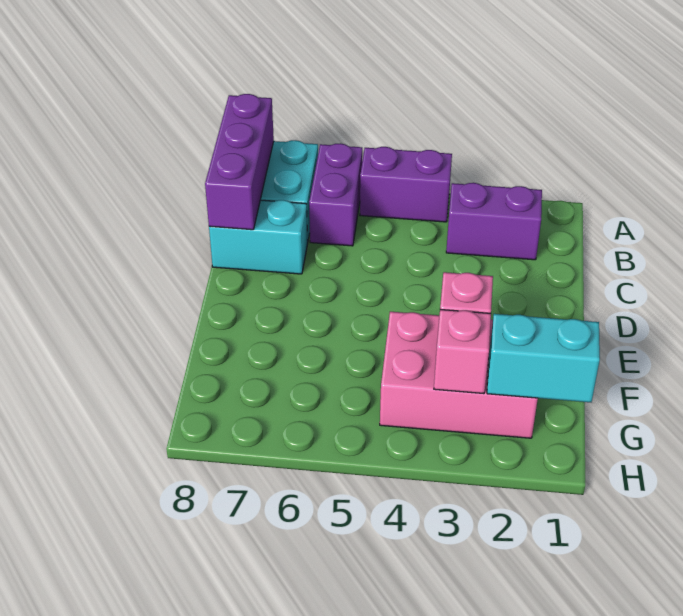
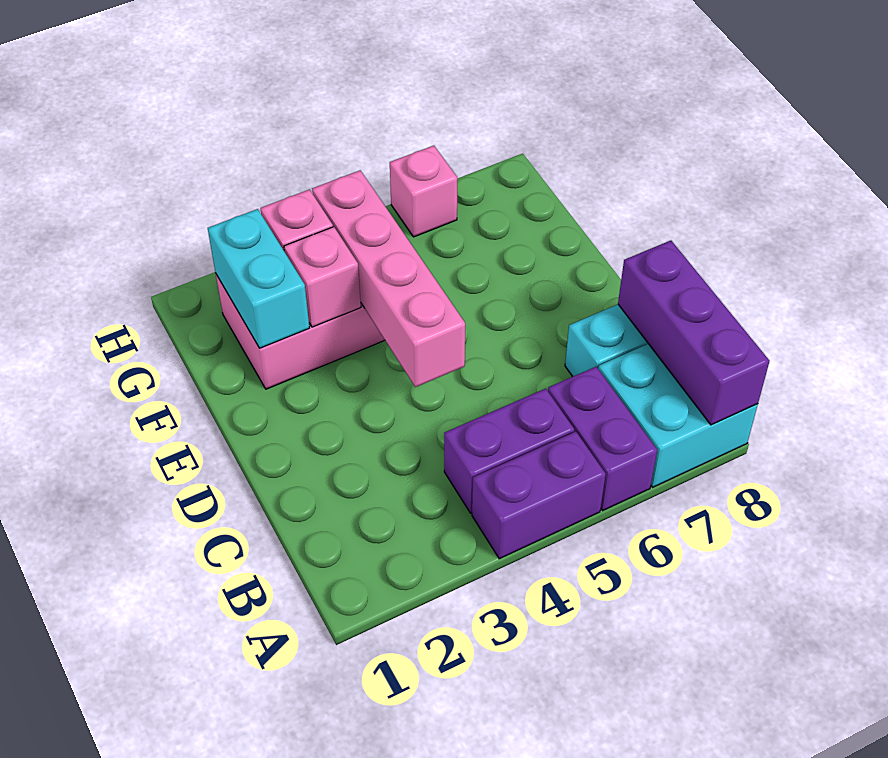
purple brick B2:B3 level 1 -> purple brick B4:B5 level 1
none -> pink brick D4:G4 level 2
cyan brick G1:G2 level 2 -> cyan brick F2:G2 level 2
none -> pink brick H6 level 1

